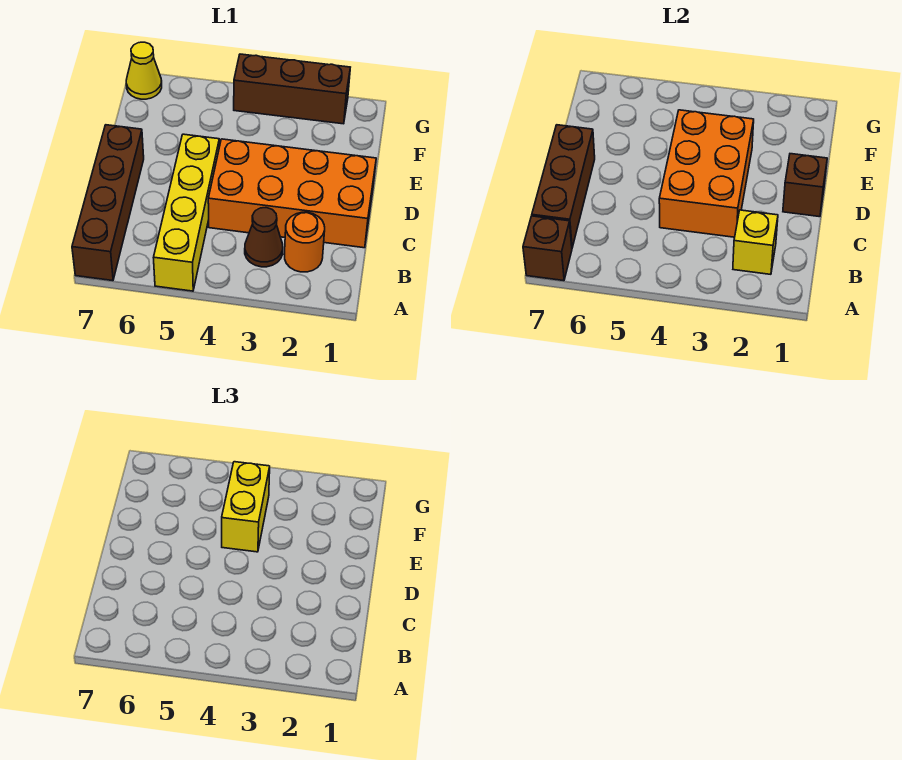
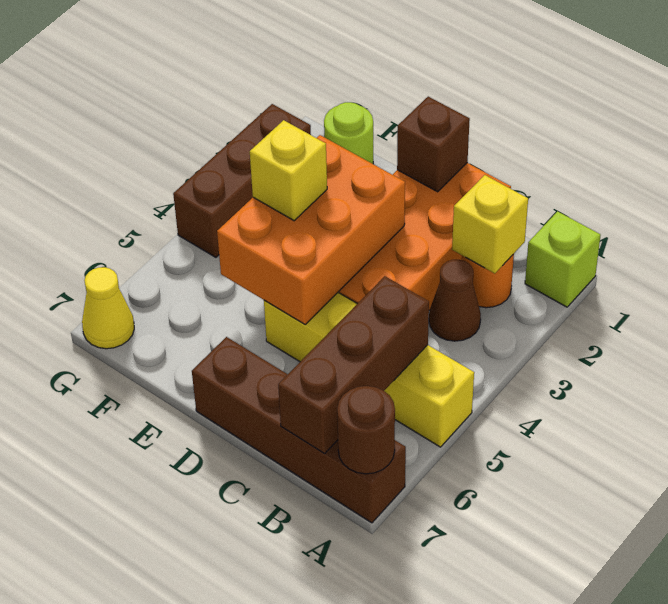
none -> lime brick A1 level 1
brown brick A7 level 2 -> brown round brick A7 level 2
brown brick B7:D7 level 2 -> brown brick B5:B7 level 2
orange brick C3:E4 level 2 -> orange brick D3:E5 level 2
yellow brick E4:F4 level 3 -> yellow brick E4 level 3
none -> lime round brick F1 level 1

